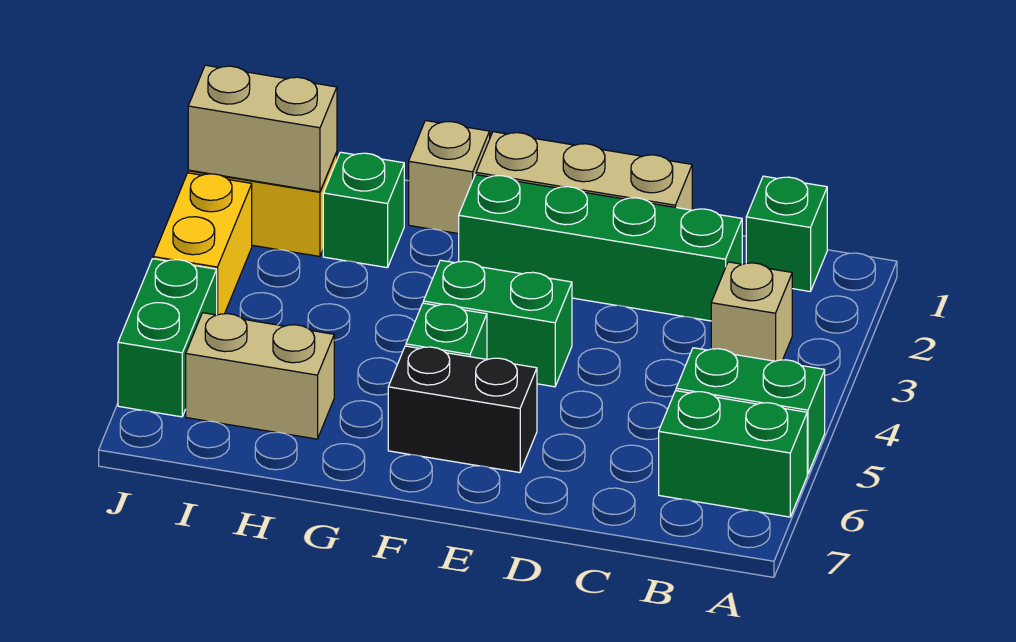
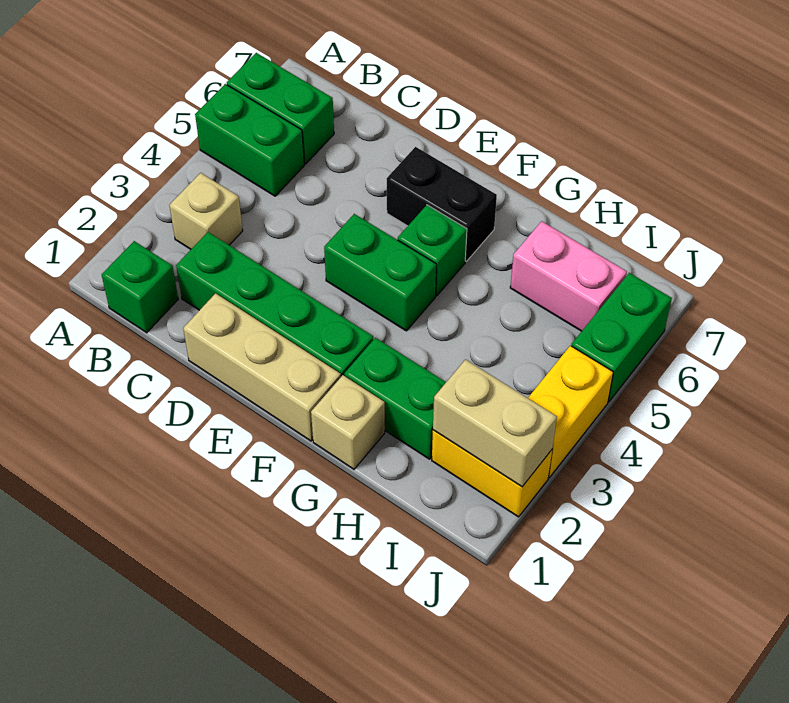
green brick H2 level 1 -> green brick G2:H2 level 1
tan brick H6:I6 level 1 -> pink brick H6:I6 level 1

